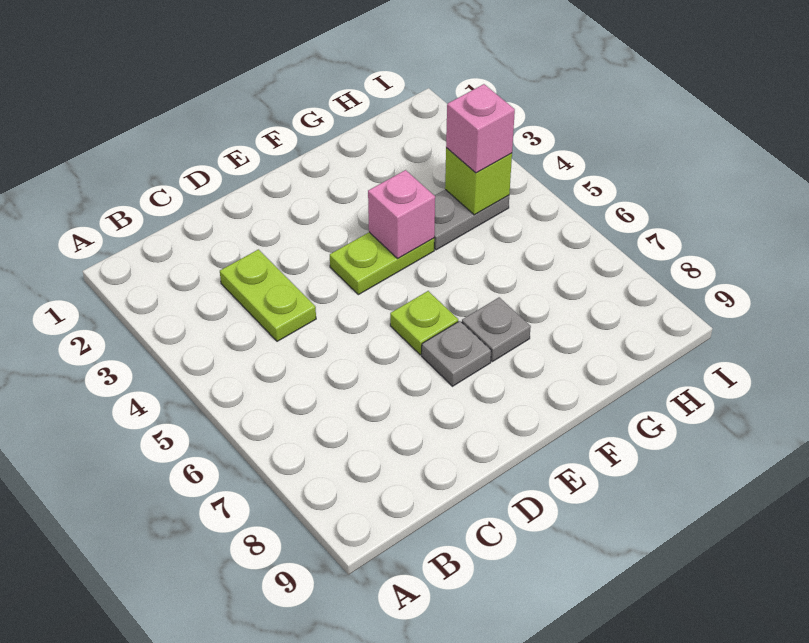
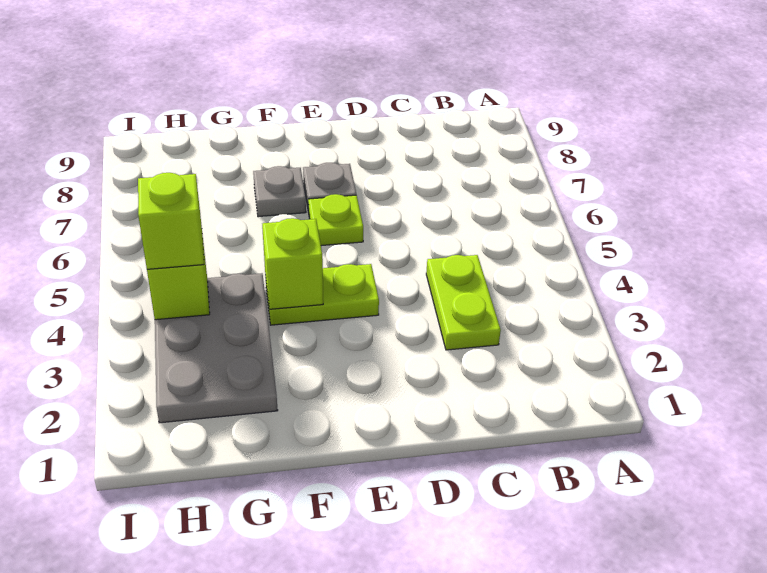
pink brick F4 level 2 -> lime brick F4 level 2
grey plate G4:H4 level 1 -> grey plate G2:H4 level 1
pink brick H4 level 3 -> lime brick H4 level 3

